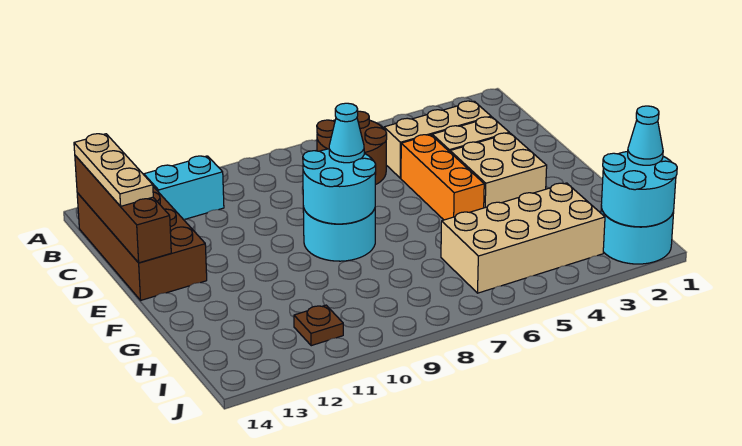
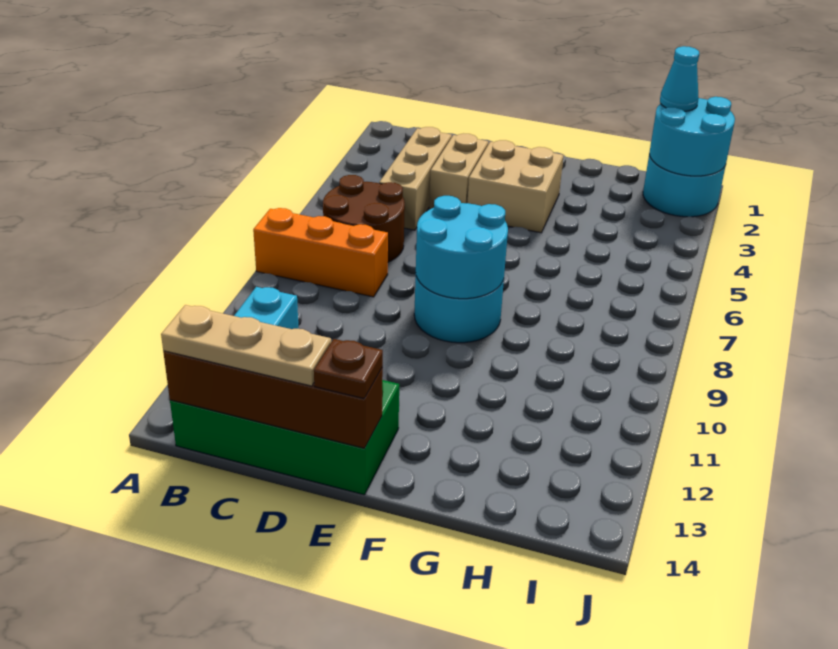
brown brick B13:E14 level 1 -> green brick B13:E14 level 1
orange brick D5:F5 level 1 -> orange brick A8:C8 level 1
cyan cone E8 level 3 -> none
tan brick H3:I6 level 1 -> none
brown plate I11 level 1 -> brown plate E14 level 3

